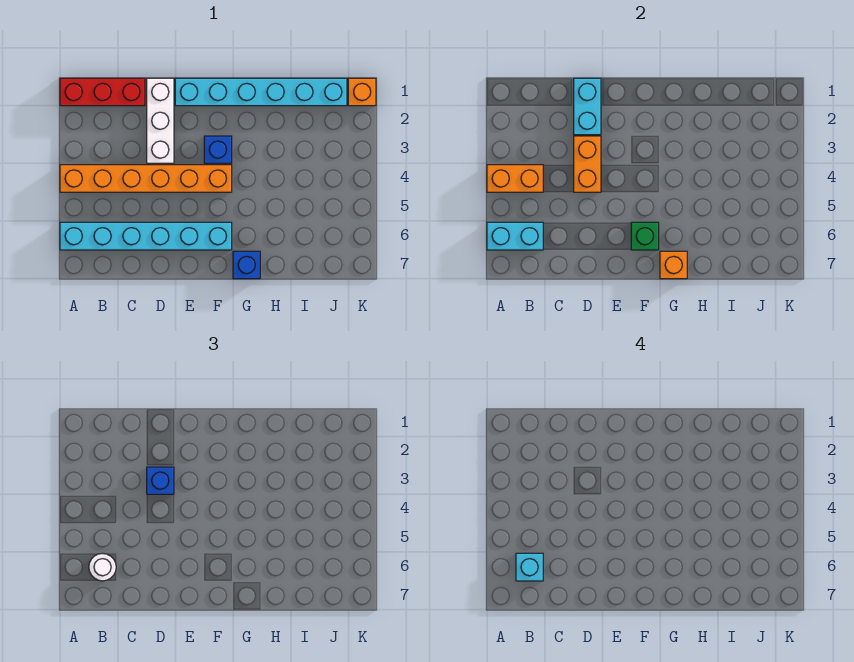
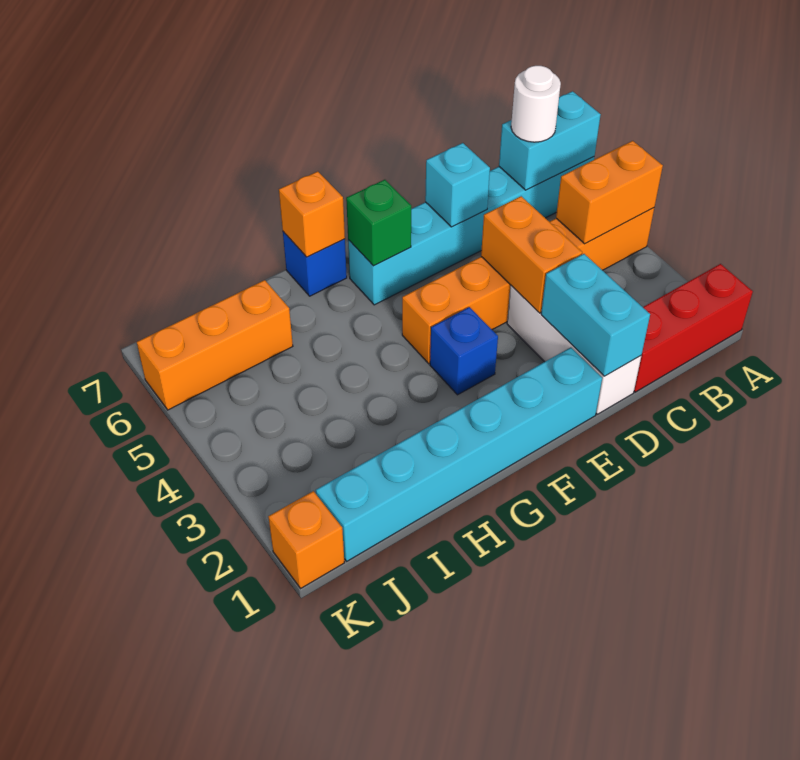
cyan brick B6 level 4 -> cyan brick D6 level 2
blue brick D3 level 3 -> none
none -> orange brick I6:K6 level 1

